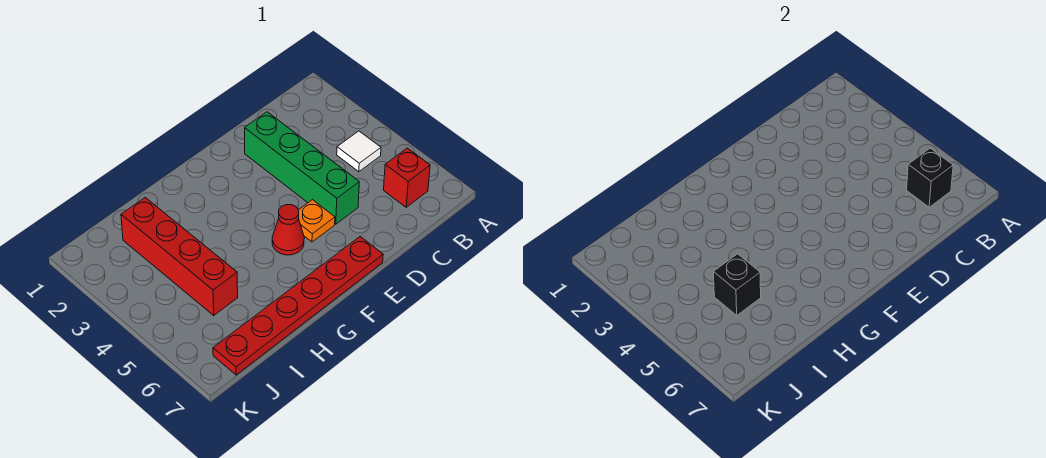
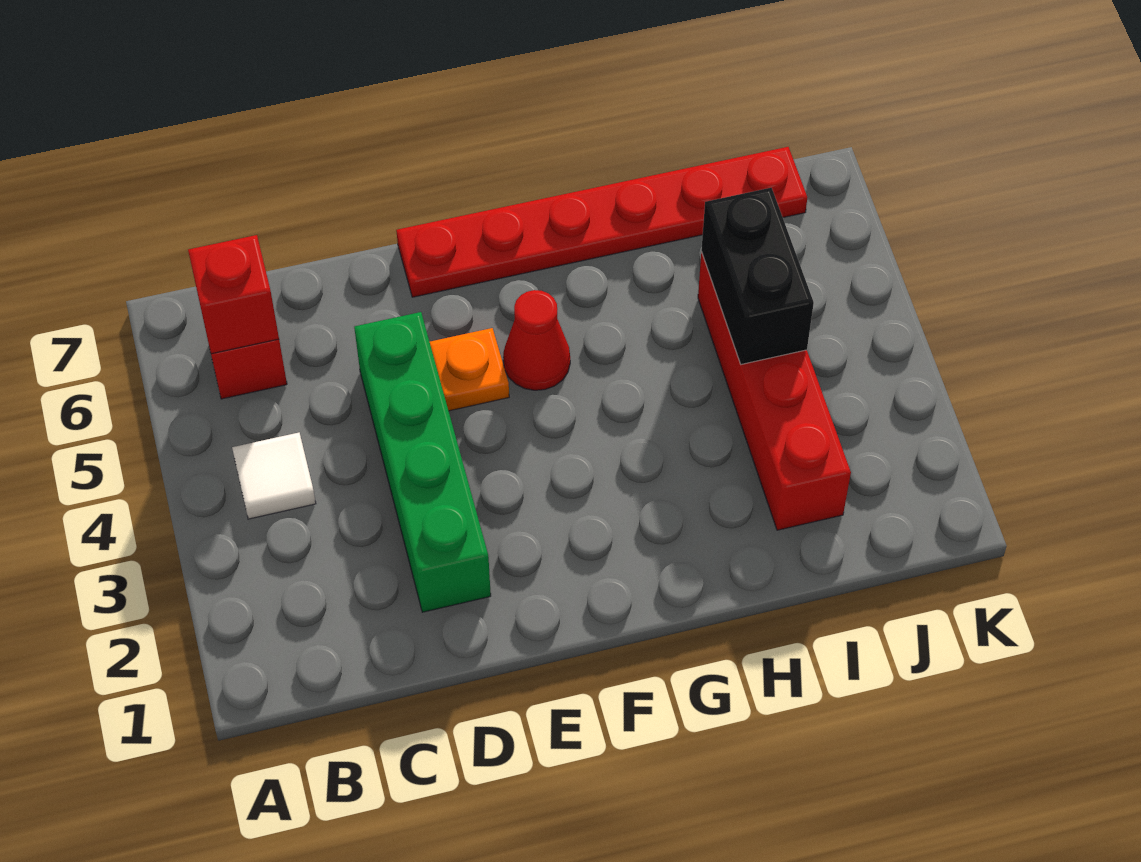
black brick B6 level 2 -> red brick B6 level 2
black brick I5 level 2 -> black brick I4:I5 level 2

